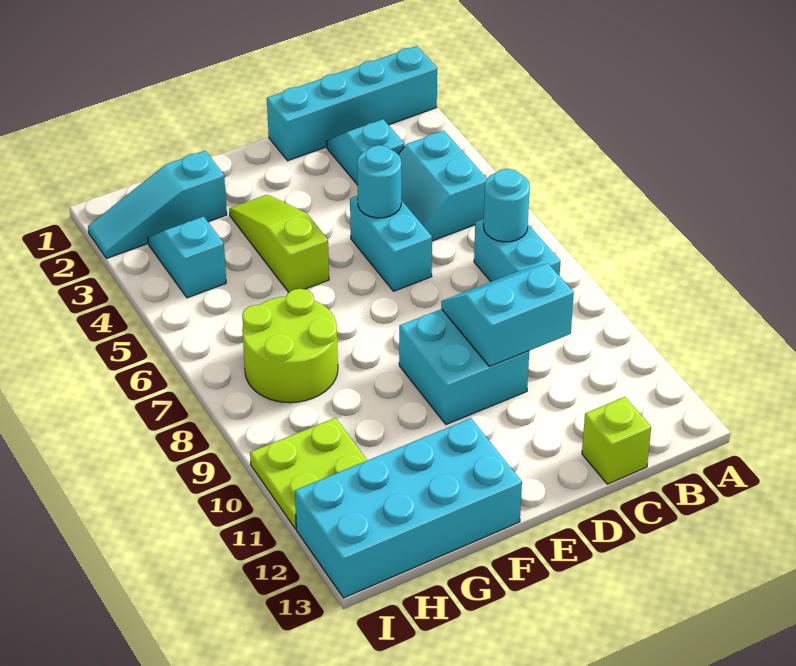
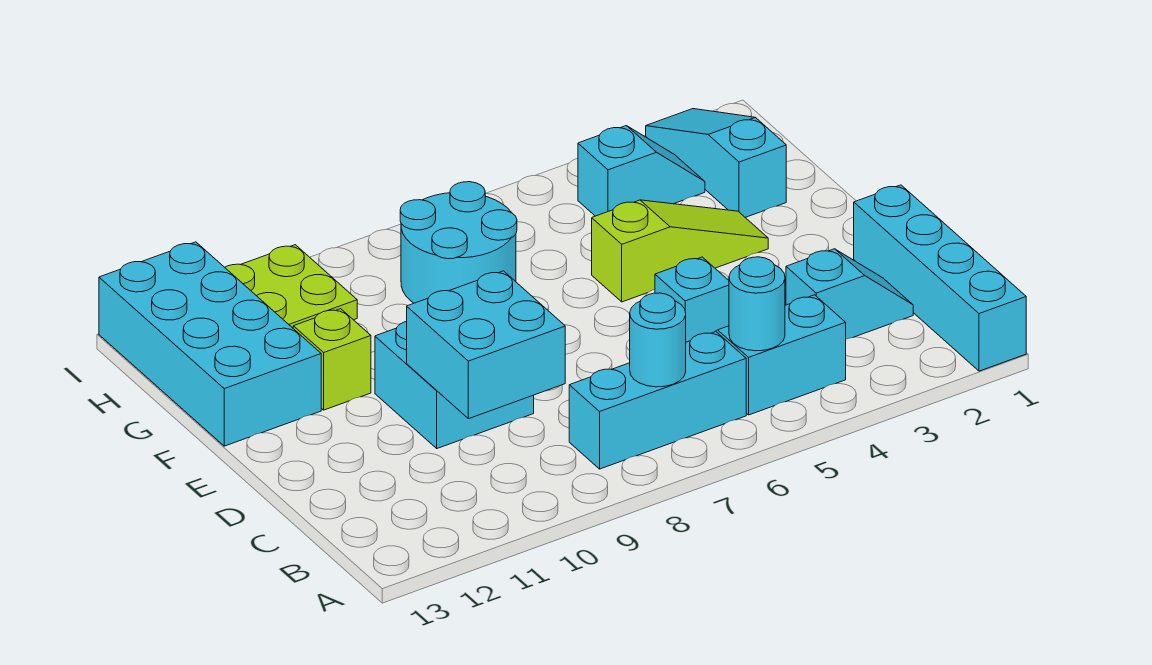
cyan brick B7:B8 level 1 -> cyan brick B6:B8 level 1
cyan slope C9:D10 level 2 top 10 -> cyan brick C9:D10 level 2
lime brick C13 level 1 -> lime brick F11 level 1
cyan brick D5:D6 level 1 -> cyan brick D5 level 1
cyan round brick D5 level 2 -> cyan round brick B5 level 2
lime round brick G7:H8 level 1 -> cyan round brick G7:H8 level 1

